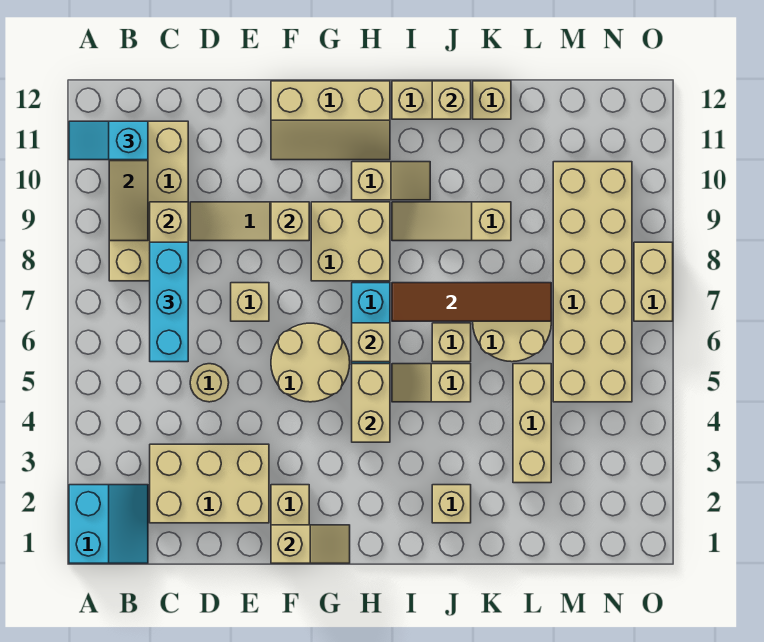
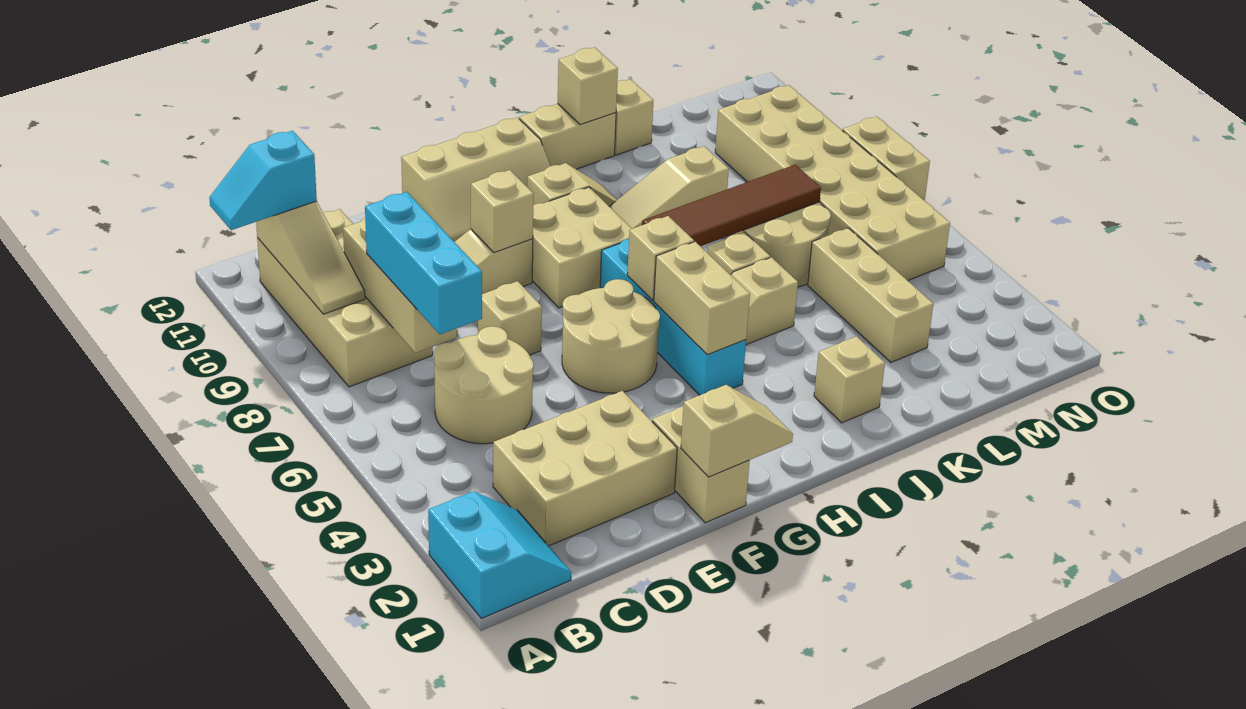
tan round brick D5 level 1 -> tan round brick C5:D6 level 1

